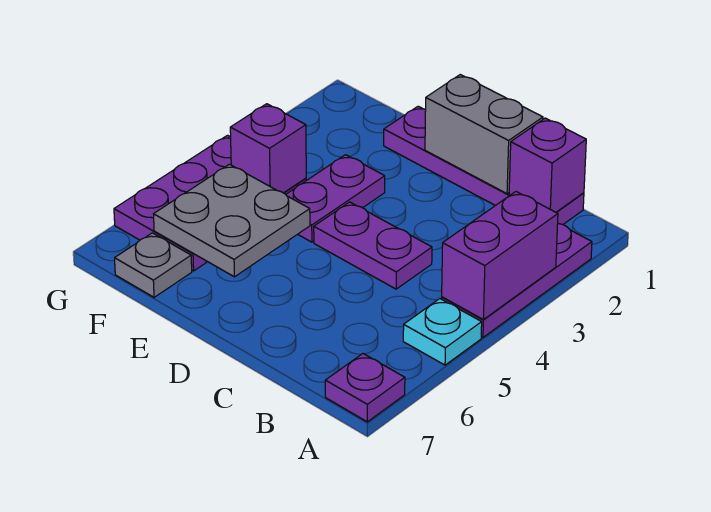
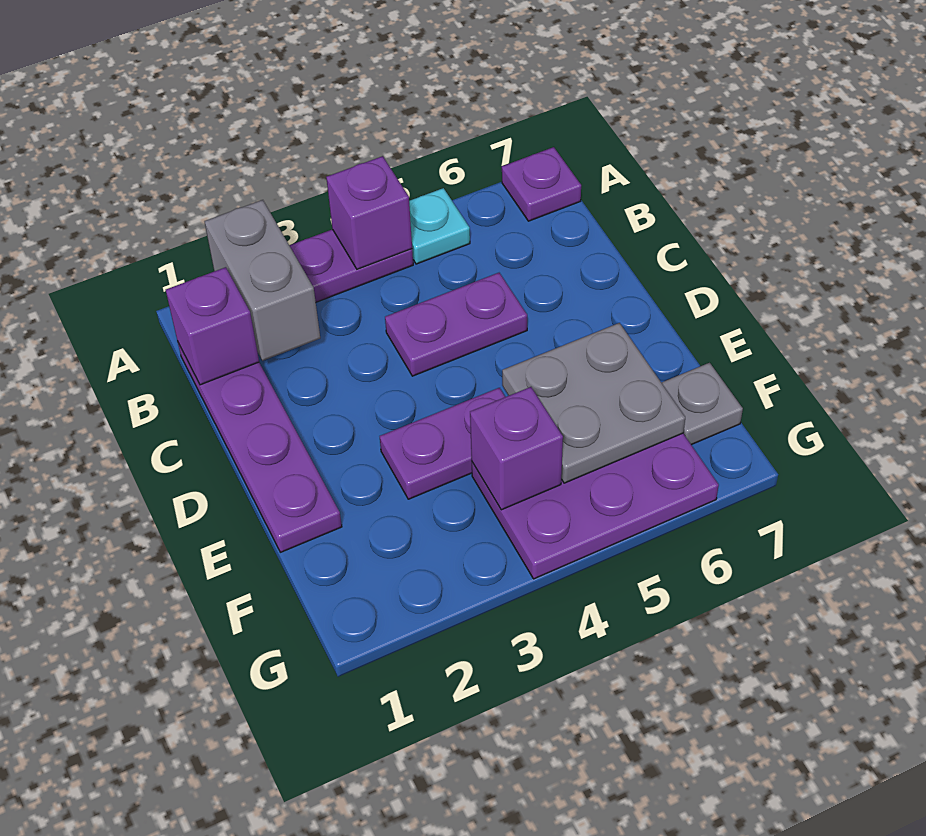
purple brick A3:A4 level 2 -> purple brick A4 level 2
grey brick C1:D1 level 2 -> grey brick A2:B2 level 2
purple plate C4:D4 level 1 -> purple plate C4:C5 level 1

